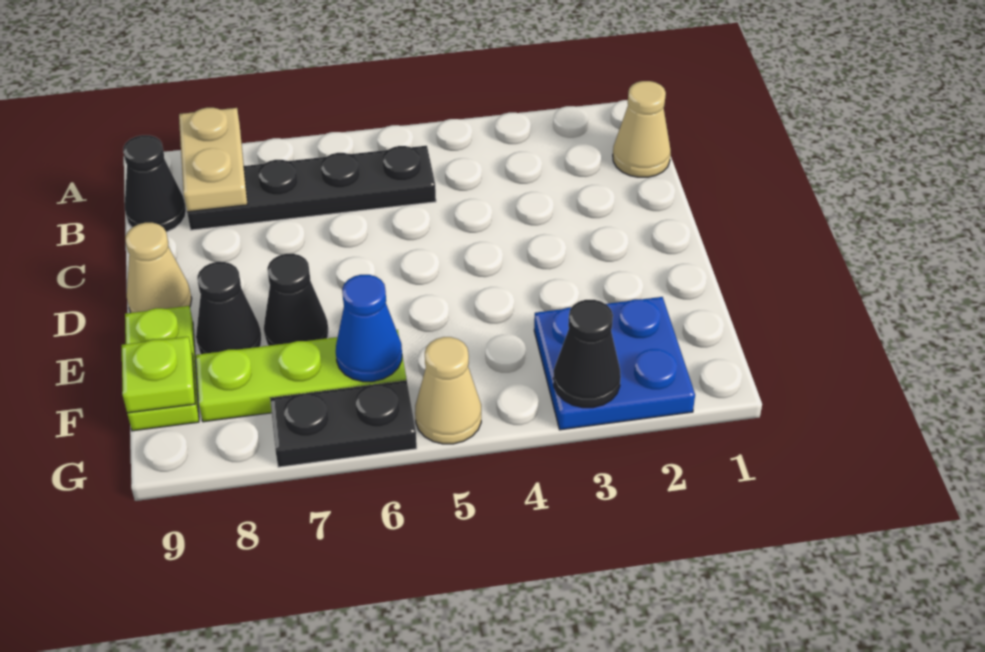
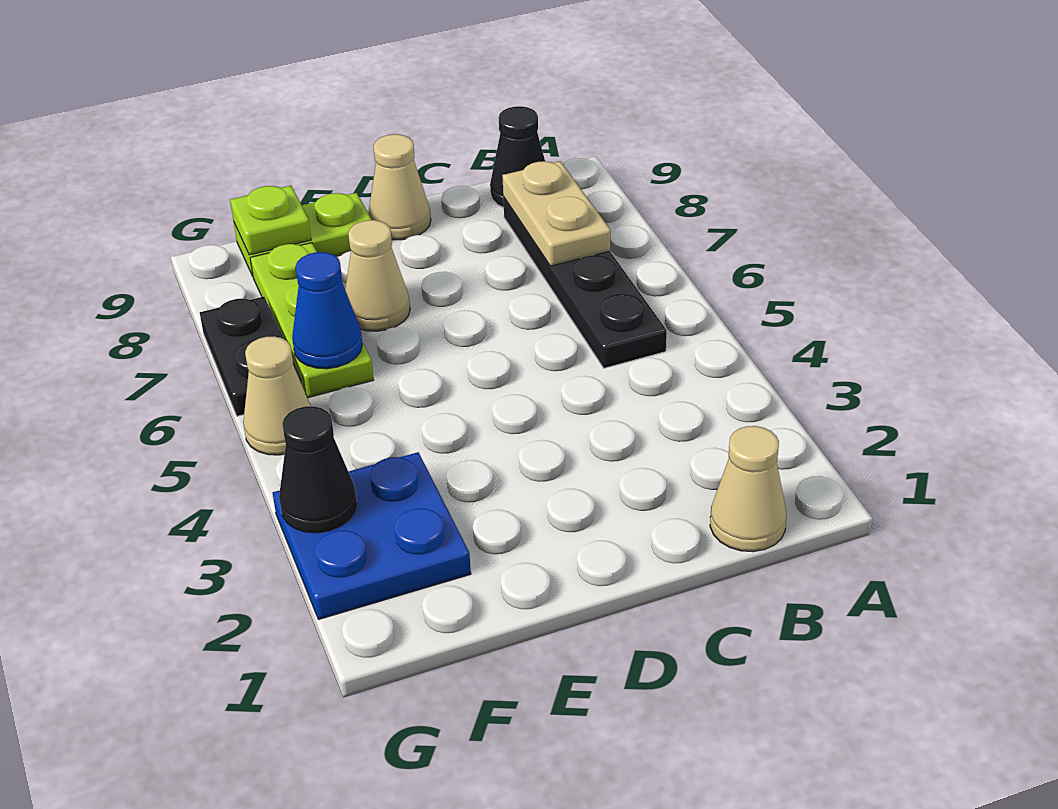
tan plate A8:B8 level 2 -> tan plate B7:B8 level 2
black cone E7 level 1 -> tan cone E7 level 1
black cone E8 level 1 -> none

